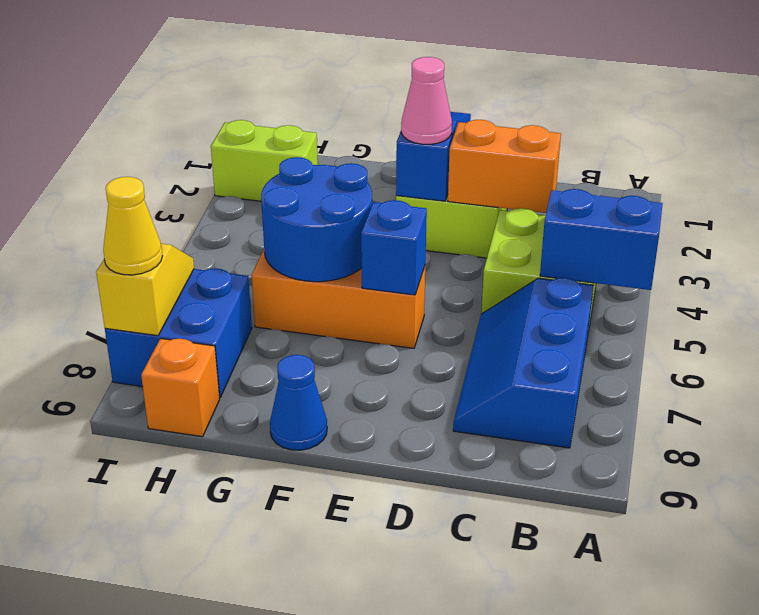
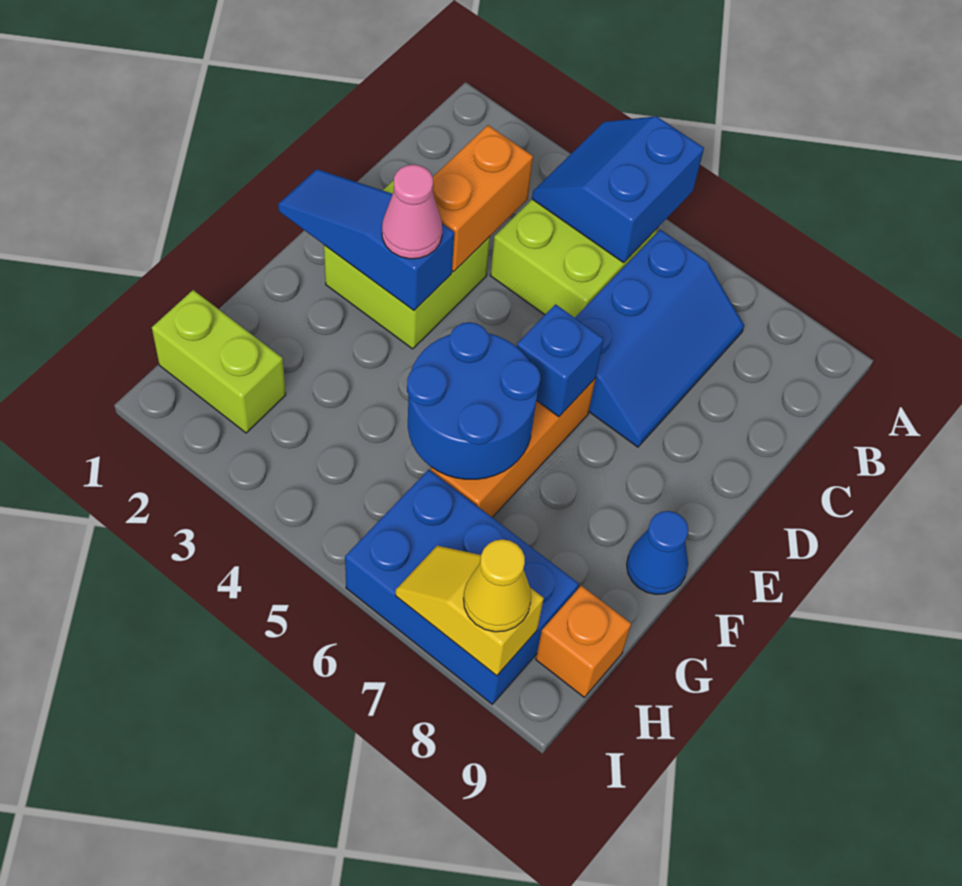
blue slope B6:C8 level 1 top B -> blue slope B6:D7 level 1 top 6
lime brick H2:I2 level 1 -> lime brick H1:H2 level 1
blue brick H7:I8 level 1 -> blue brick H6:I8 level 1

